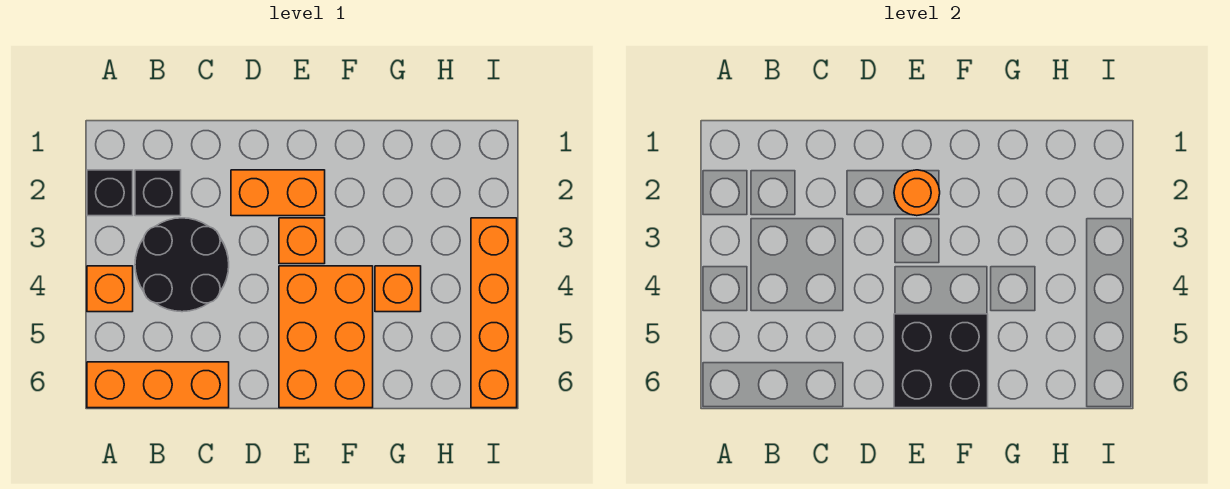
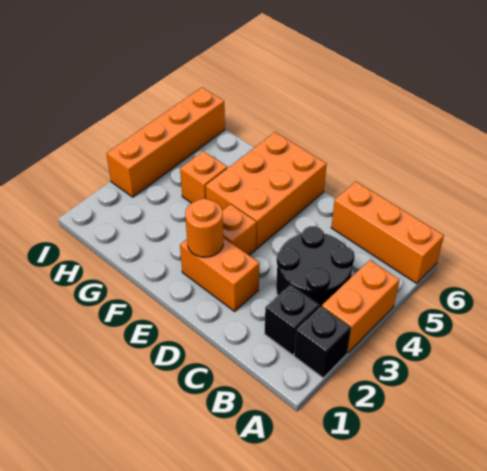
orange brick A4 level 1 -> orange brick A3:A4 level 1
black brick E5:F6 level 2 -> none

